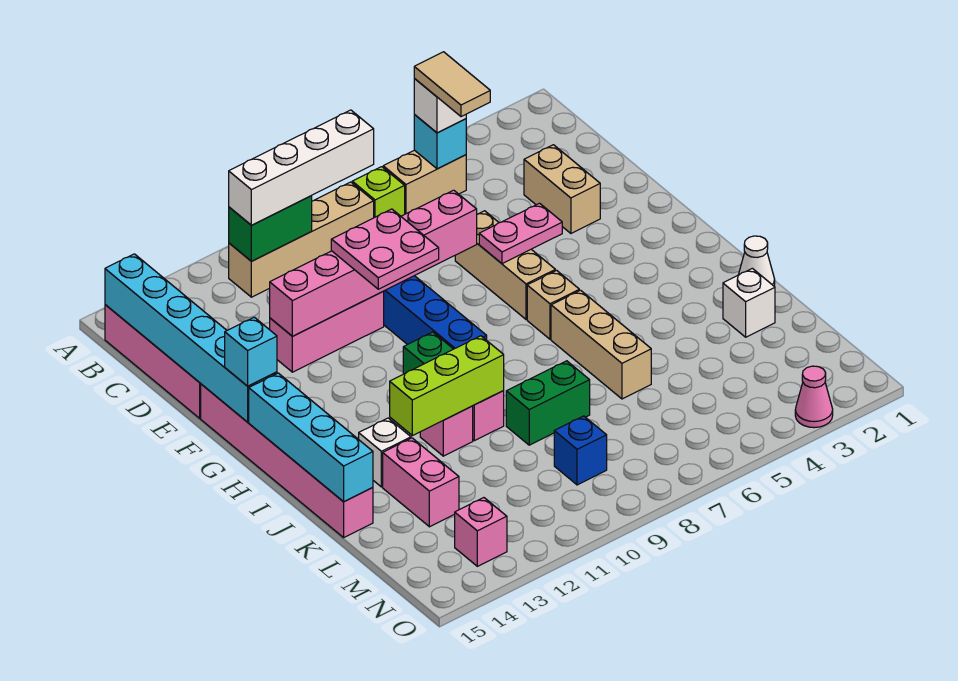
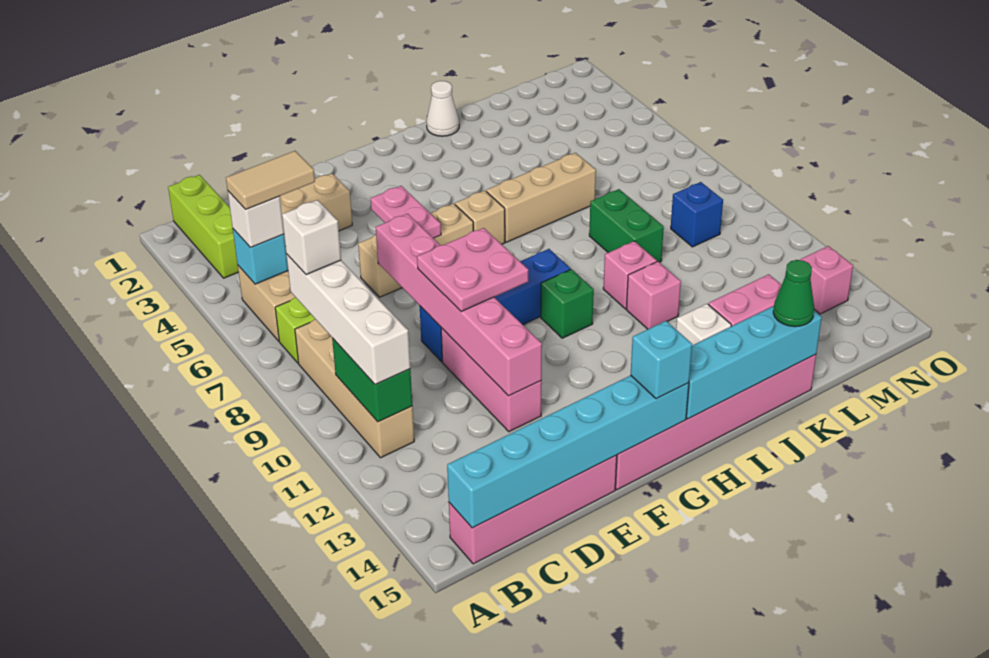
lime brick J10:J12 level 2 -> lime brick B1:B3 level 1
white brick K2 level 1 -> white brick B8 level 4
none -> green cone K15 level 3
pink cone O3 level 1 -> none

